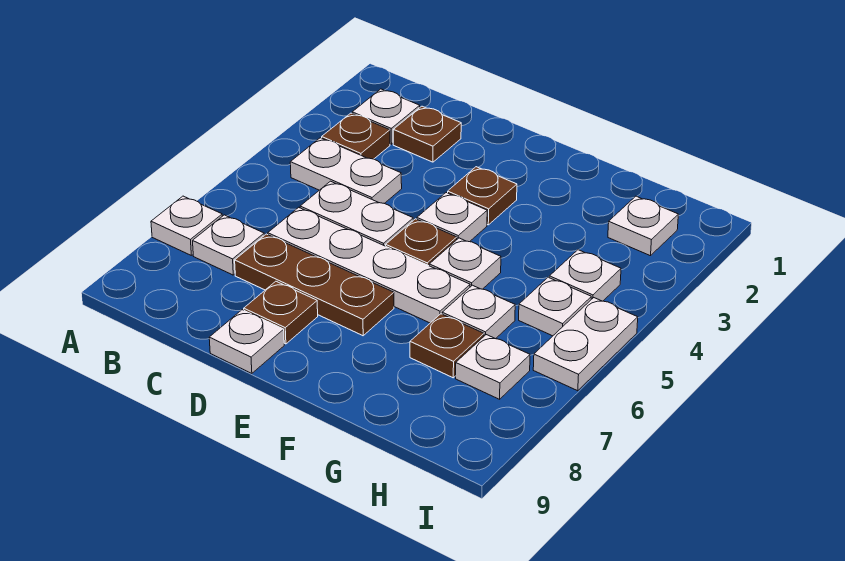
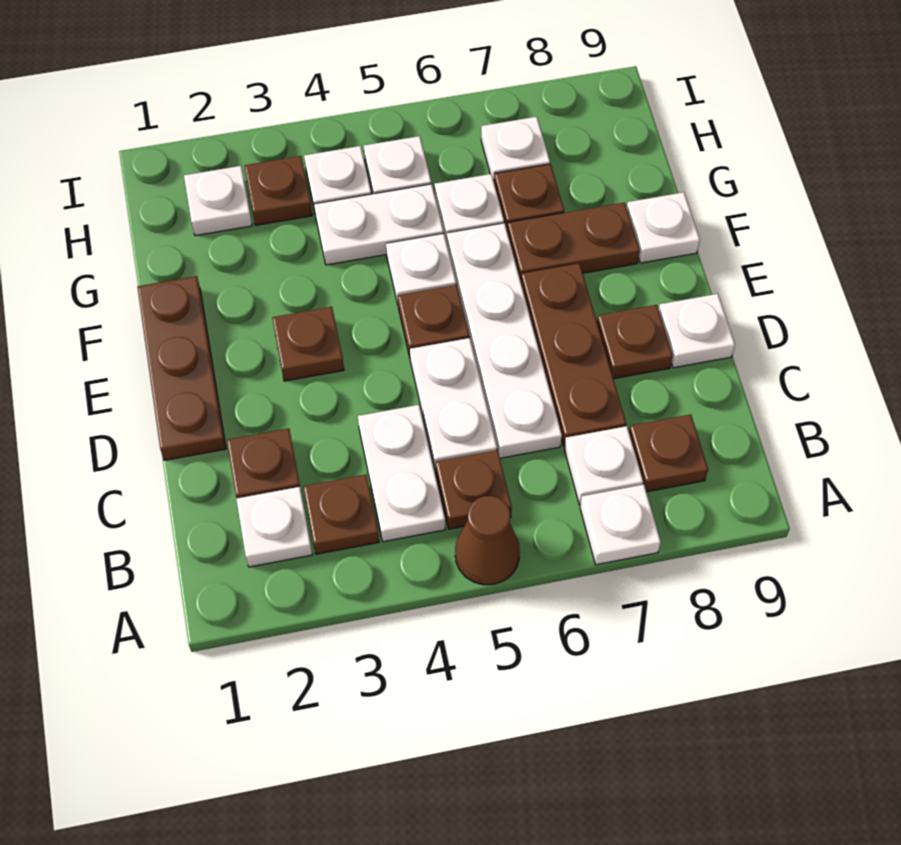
none -> brown cone A5 level 1
none -> brown plate B5 level 1
none -> brown plate B8 level 1
none -> brown plate D1:F1 level 1
white plate E4 level 1 -> white plate F9 level 1
none -> brown plate F7:F8 level 1
none -> brown plate H3 level 1
white plate I5:I6 level 1 -> white plate G4:G5 level 1

